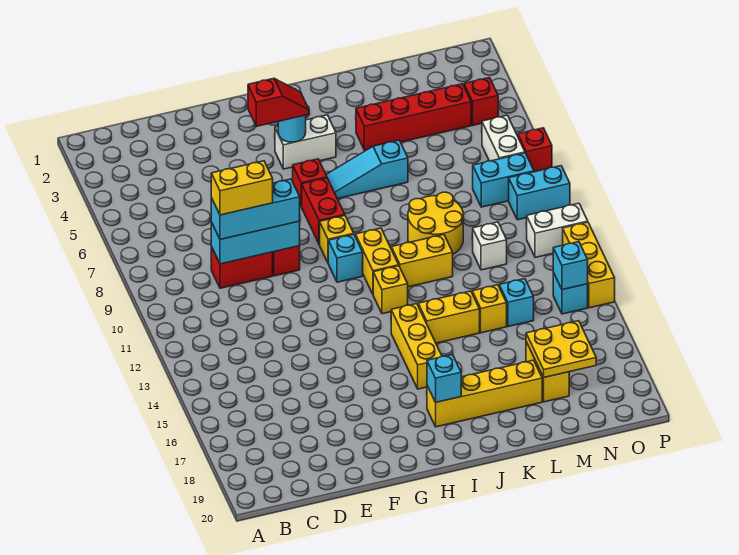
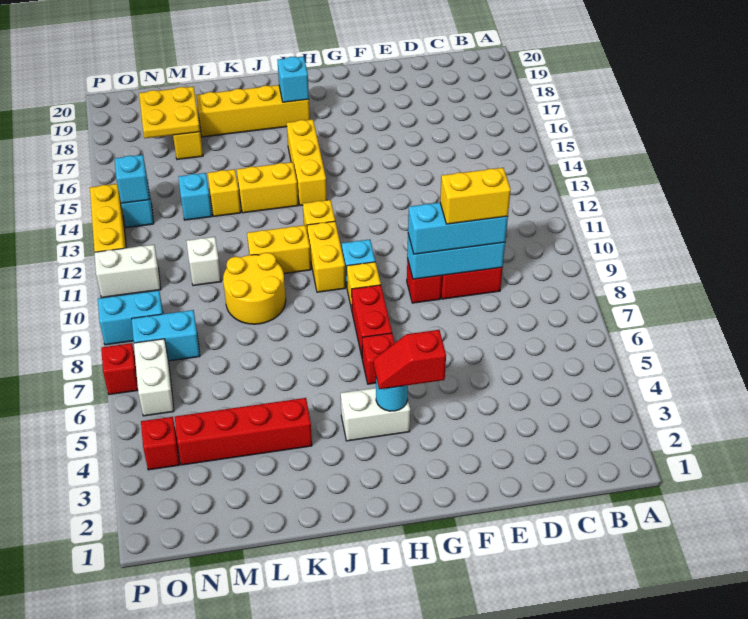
cyan slope I6:K6 level 1 top K -> none

